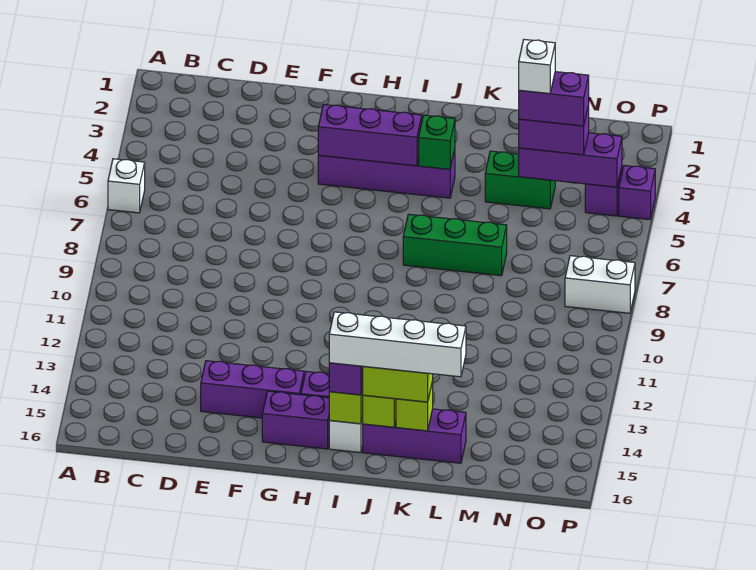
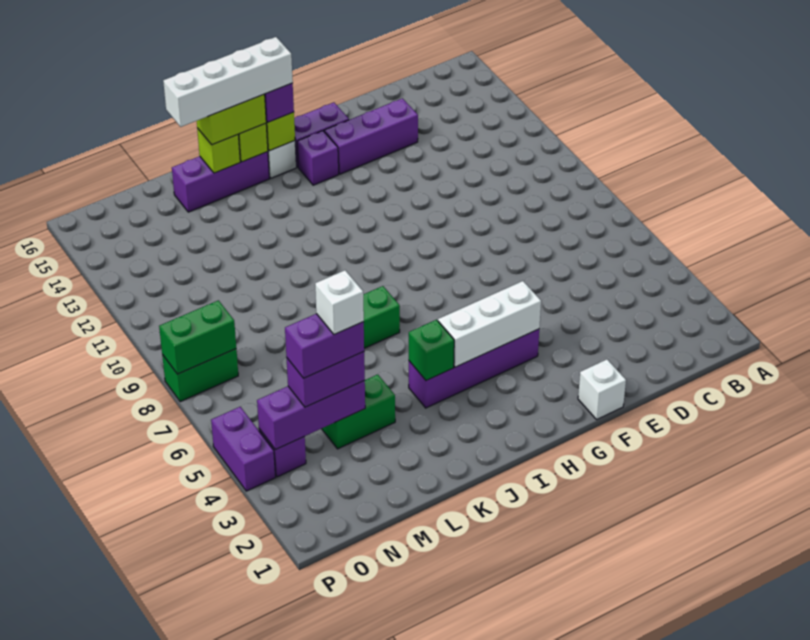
white brick A6 level 1 -> white brick F1 level 1
purple brick G4:I4 level 2 -> white brick G4:I4 level 2
white brick O8:P8 level 1 -> green brick O8:P8 level 1
none -> green brick O8:P8 level 2
purple brick P4 level 1 -> purple brick P4:P5 level 1

